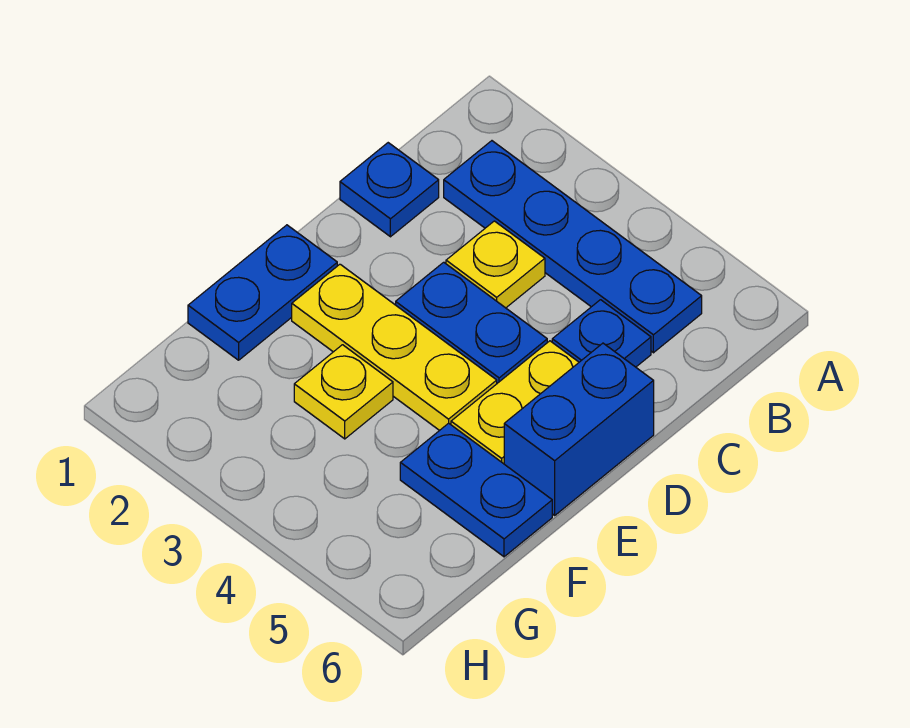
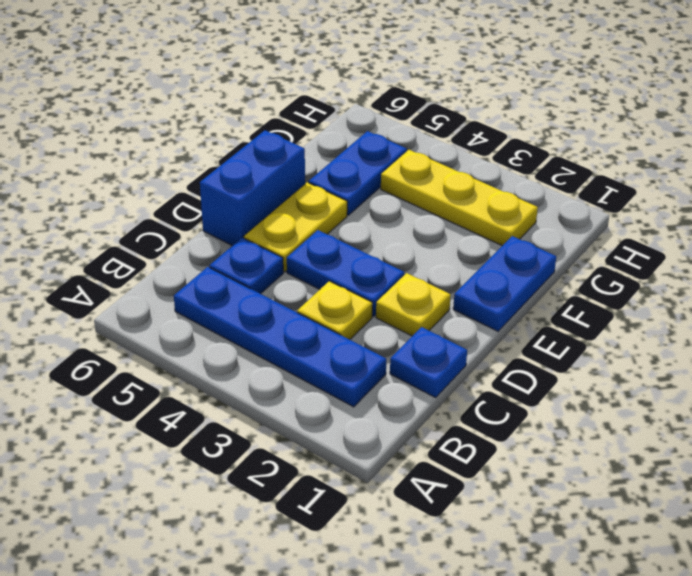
yellow plate E2:E4 level 1 -> yellow plate G2:G4 level 1
yellow plate F3 level 1 -> yellow plate D2 level 1
blue plate F5:F6 level 1 -> blue plate F5:G5 level 1

